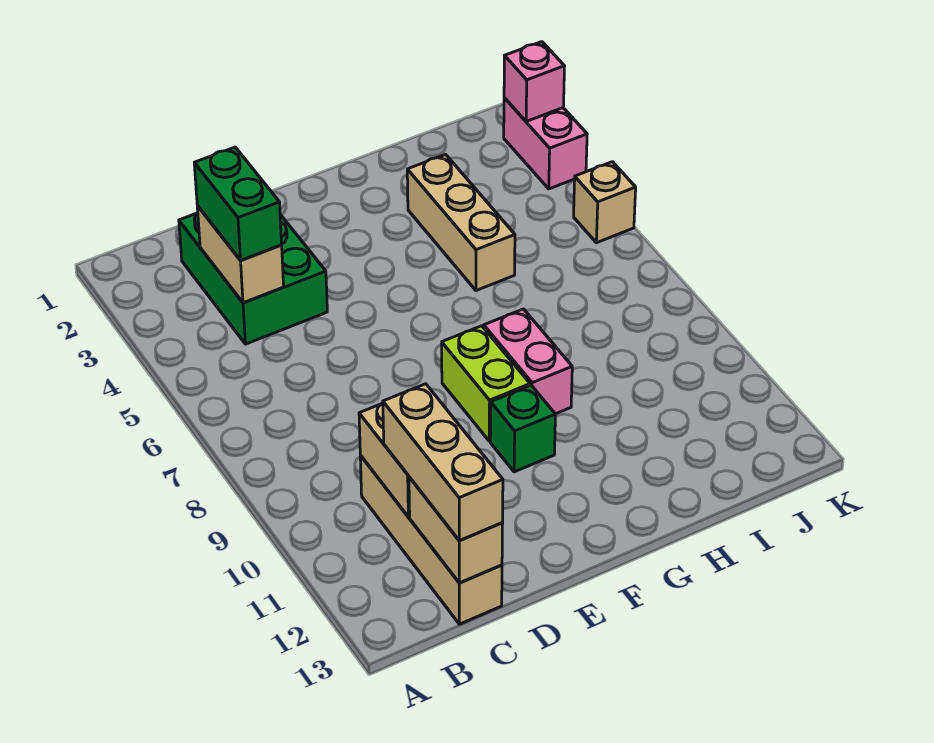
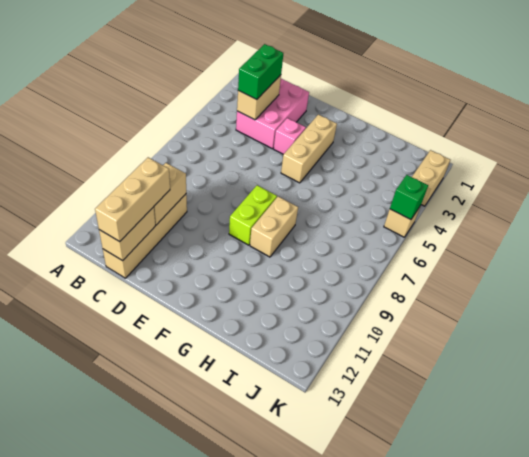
green brick C2:D4 level 1 -> pink brick C2:D4 level 1
green brick F10 level 1 -> green brick K5 level 2
pink brick G8:G9 level 1 -> tan brick G8:G9 level 1
tan brick H3:H5 level 1 -> tan brick F3:F5 level 1
pink brick K2:K3 level 1 -> tan brick K2:K3 level 1
pink brick K2 level 2 -> pink brick E4 level 1

